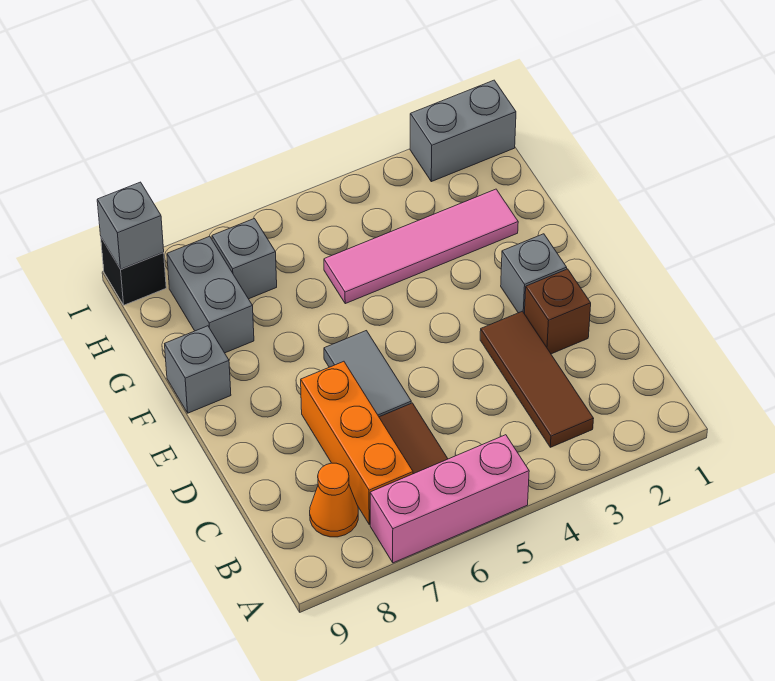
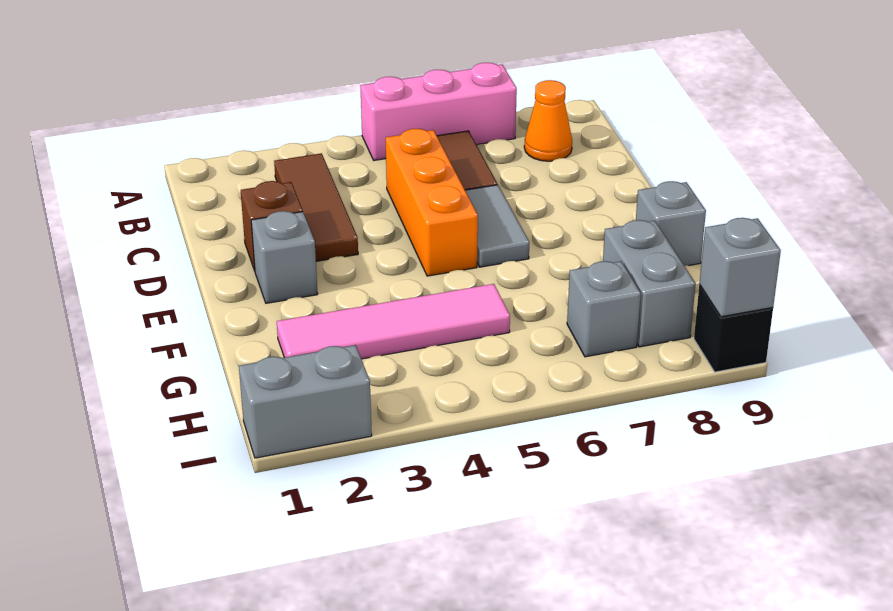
orange brick B7:D7 level 1 -> orange brick C5:E5 level 1

